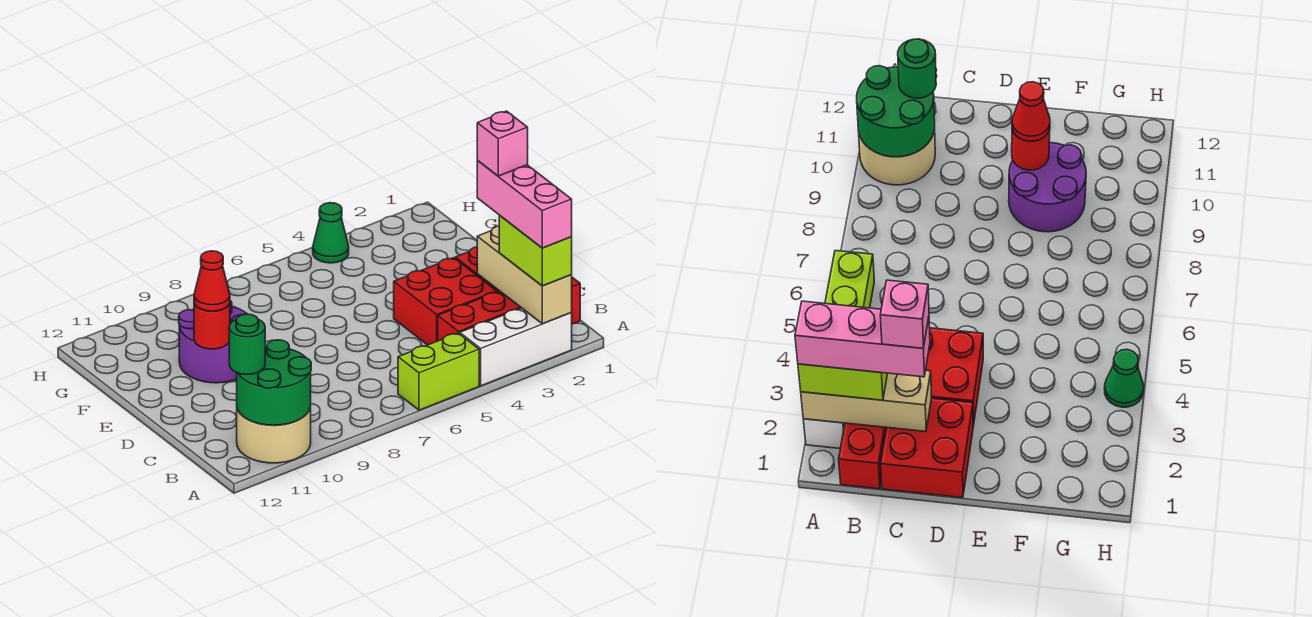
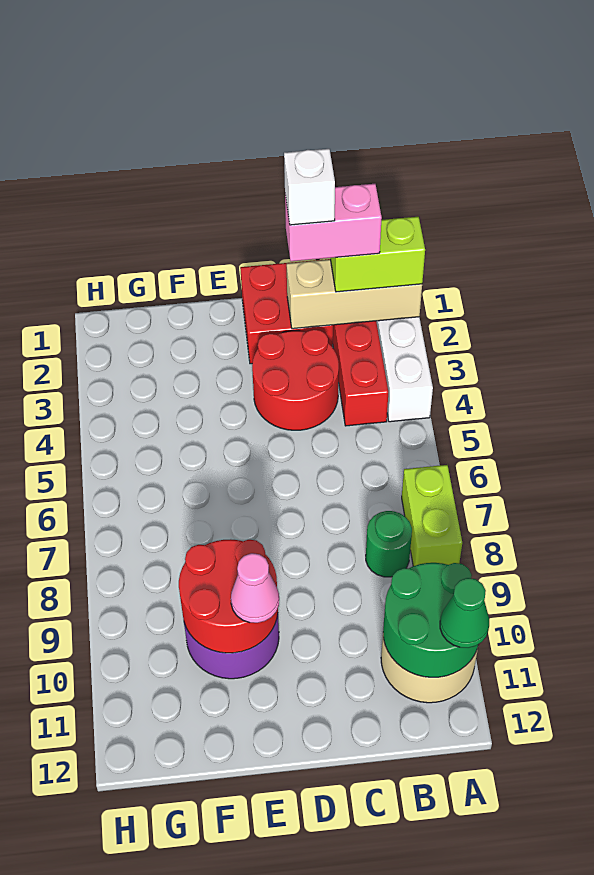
pink brick A2:C2 level 4 -> pink brick B2:C2 level 4
lime brick A5:A6 level 1 -> lime brick A7:A8 level 1
green round brick B11 level 3 -> green round brick B8 level 1
pink brick C2 level 5 -> white brick C2 level 5
red brick C3:D4 level 1 -> red round brick C3:D4 level 1
red round brick E10 level 2 -> red round brick E9:F10 level 2
red cone E10 level 3 -> pink cone E10 level 3
green cone H4 level 1 -> green cone A11 level 3

